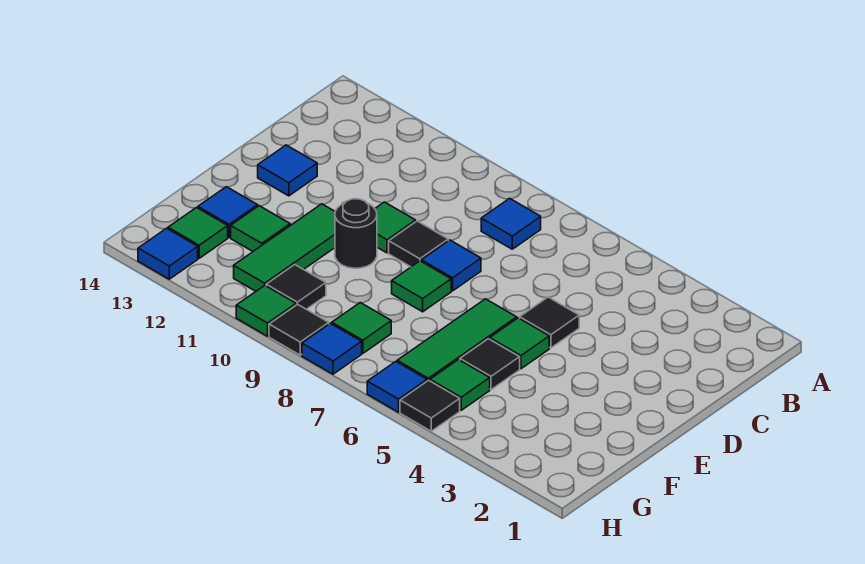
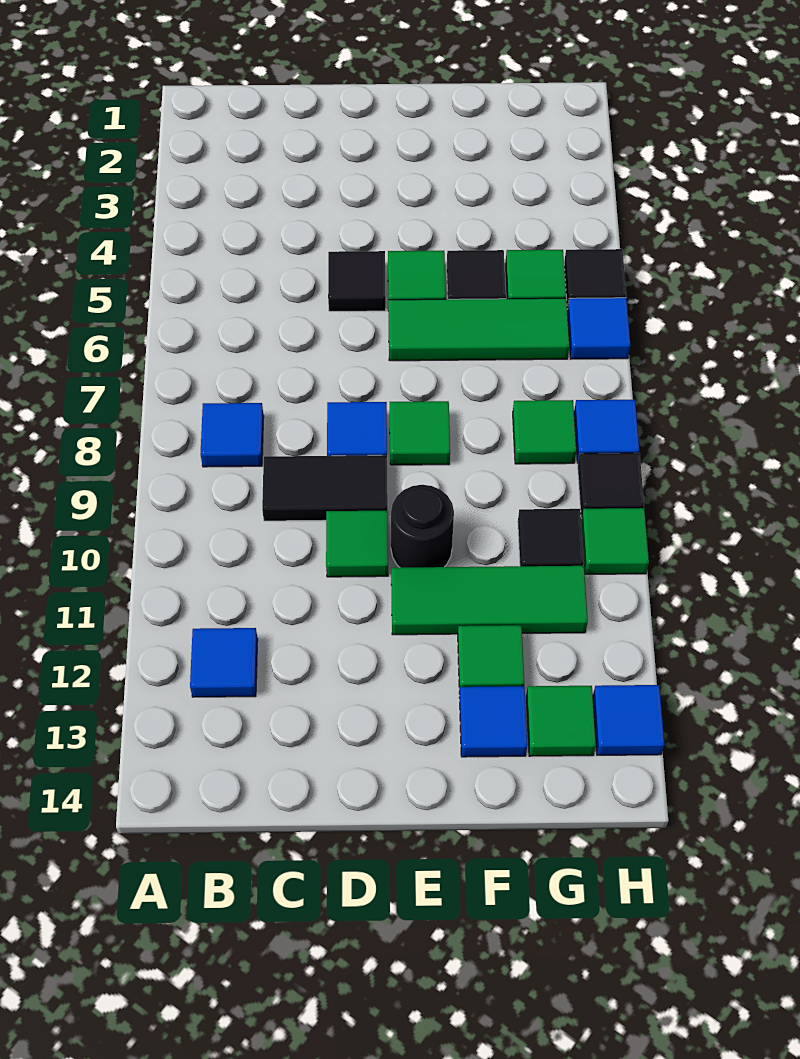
black tile D9 level 1 -> black tile C9:D9 level 1
blue tile D13 level 1 -> blue tile B12 level 1

